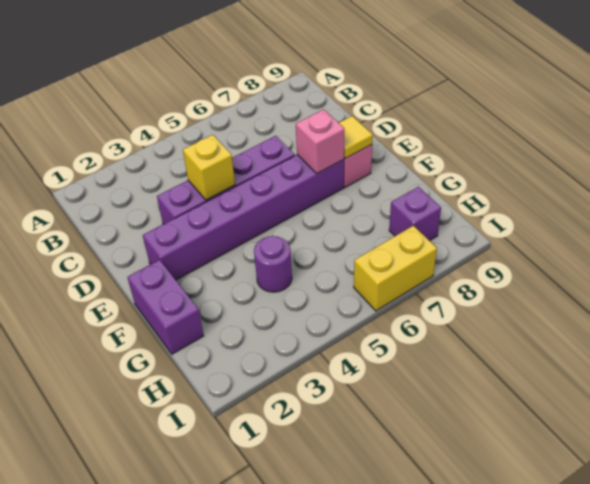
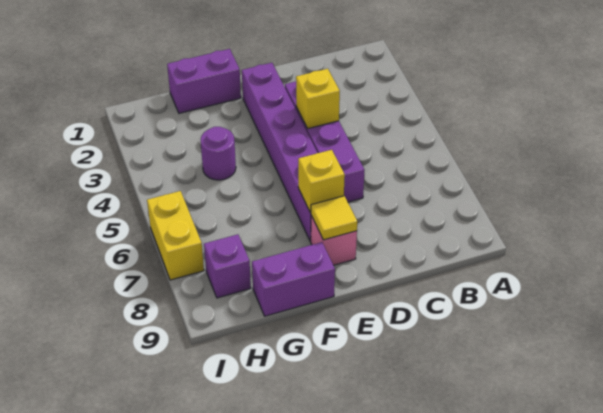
pink brick E7 level 2 -> yellow brick E7 level 2
none -> purple brick F9:G9 level 1

